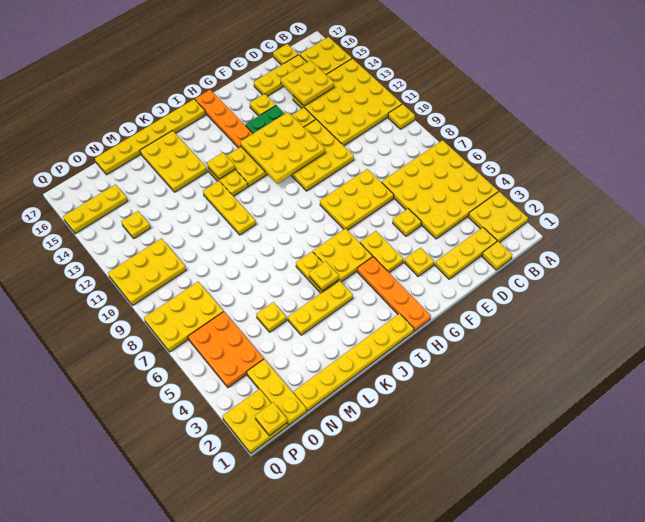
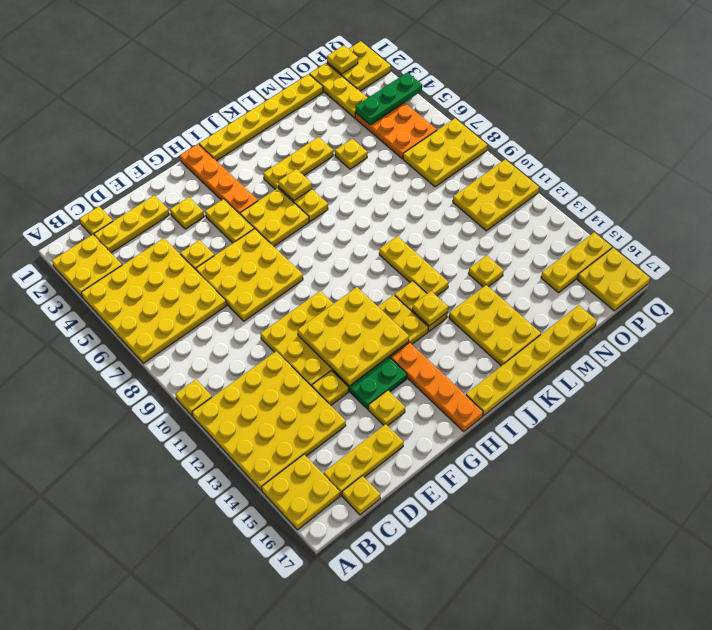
yellow plate C14:D15 level 2 -> yellow plate P16:Q17 level 1
yellow plate E7:G8 level 1 -> yellow plate E6:G8 level 1
none -> green plate O4:Q4 level 2
yellow plate O13 level 1 -> yellow plate M13 level 1

